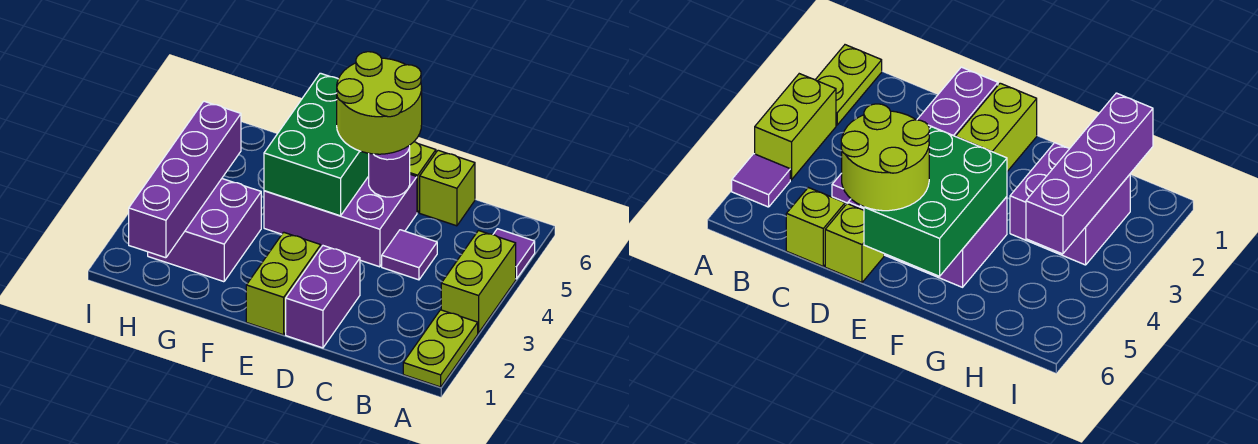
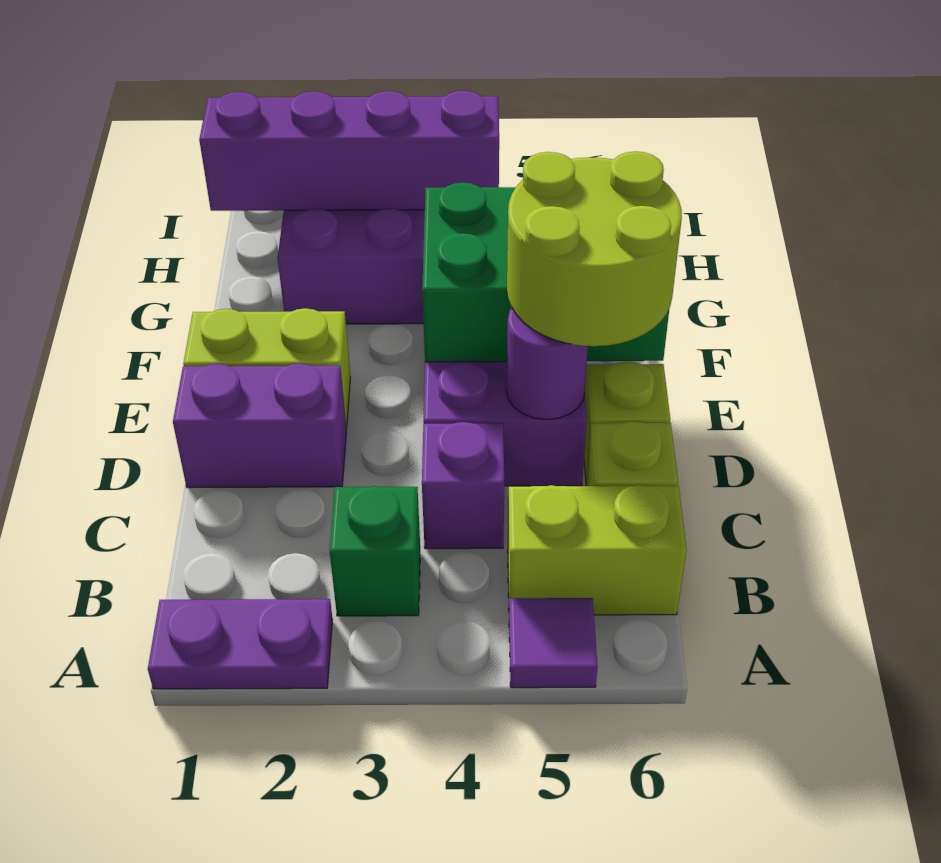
lime plate A1:A2 level 1 -> purple plate A1:A2 level 1
lime brick A3:A4 level 1 -> lime brick B5:B6 level 1
none -> green brick B3 level 1
purple tile C4 level 1 -> purple brick C4 level 1

